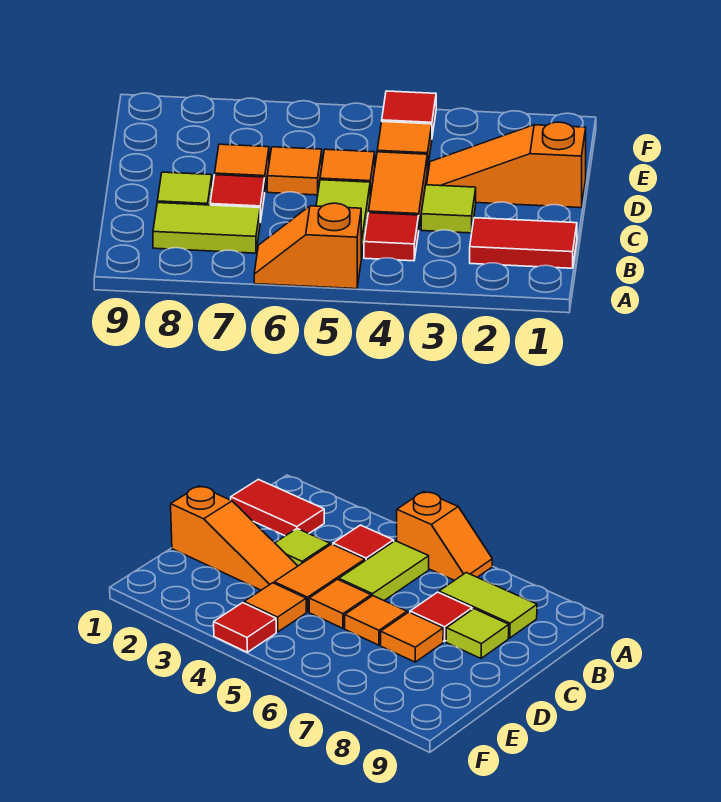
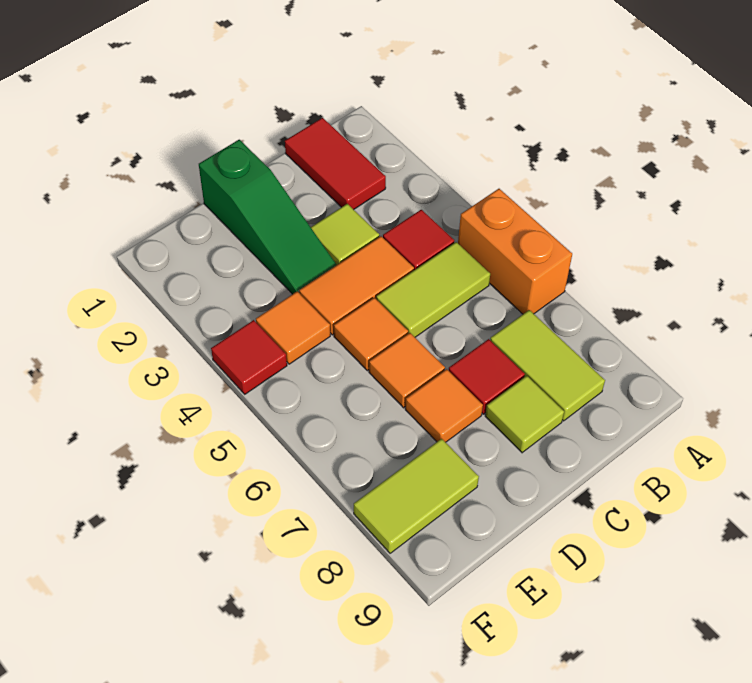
orange slope A5:A6 level 1 top 5 -> orange brick A5:A6 level 1
orange slope D1:D3 level 1 top 1 -> green slope D1:D3 level 1 top 1
none -> lime tile E8:F8 level 1

